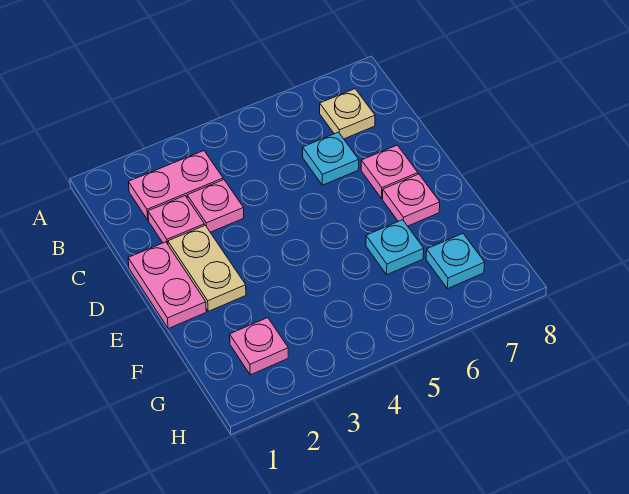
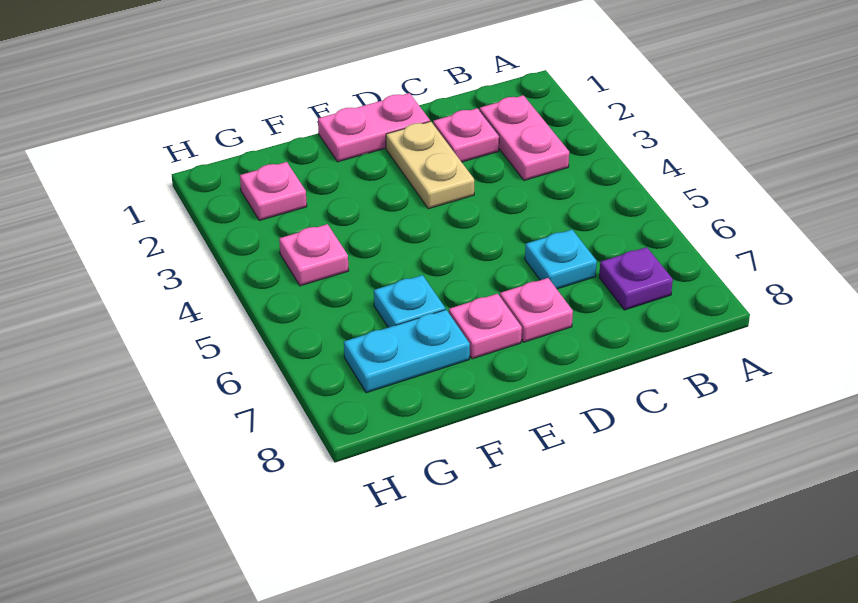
tan plate B7 level 1 -> purple plate B7 level 1
pink plate C3 level 1 -> pink plate G4 level 1
tan plate D2:E2 level 1 -> tan plate D2:D3 level 1
cyan plate G7 level 1 -> cyan plate F7:G7 level 1

